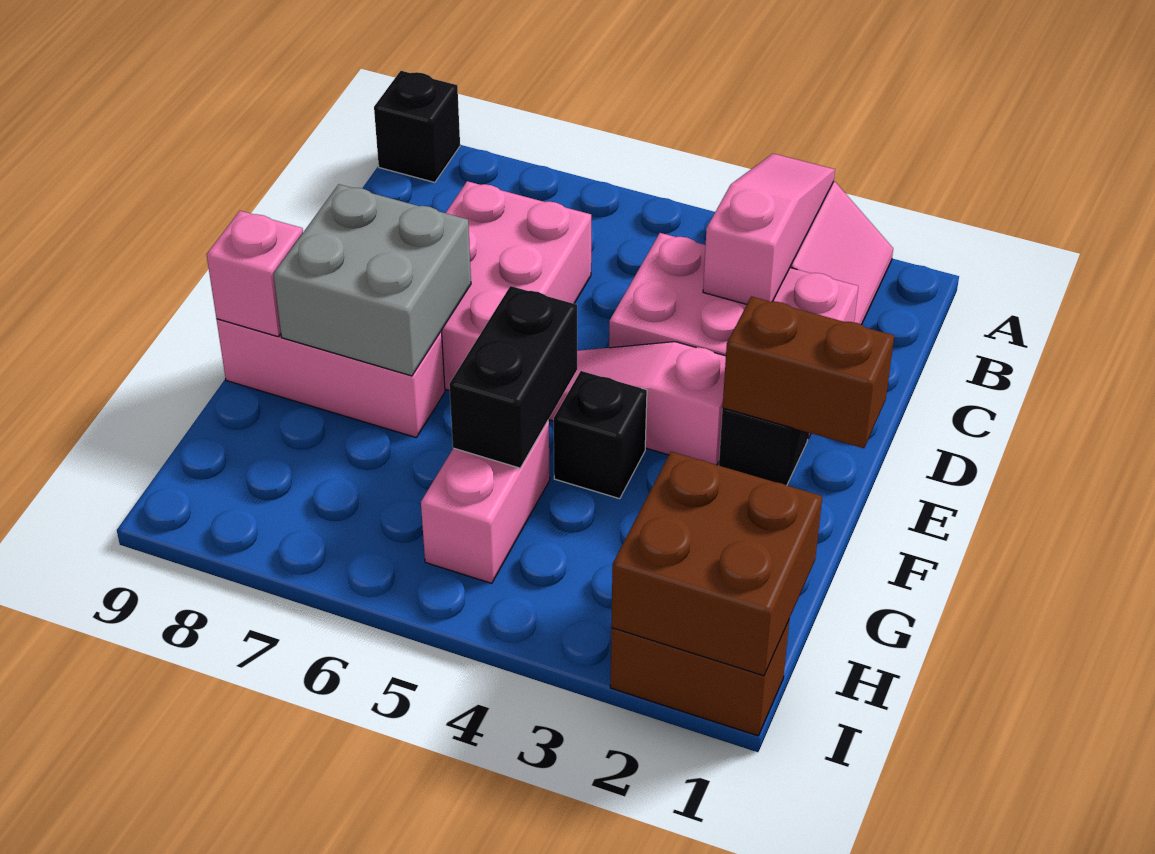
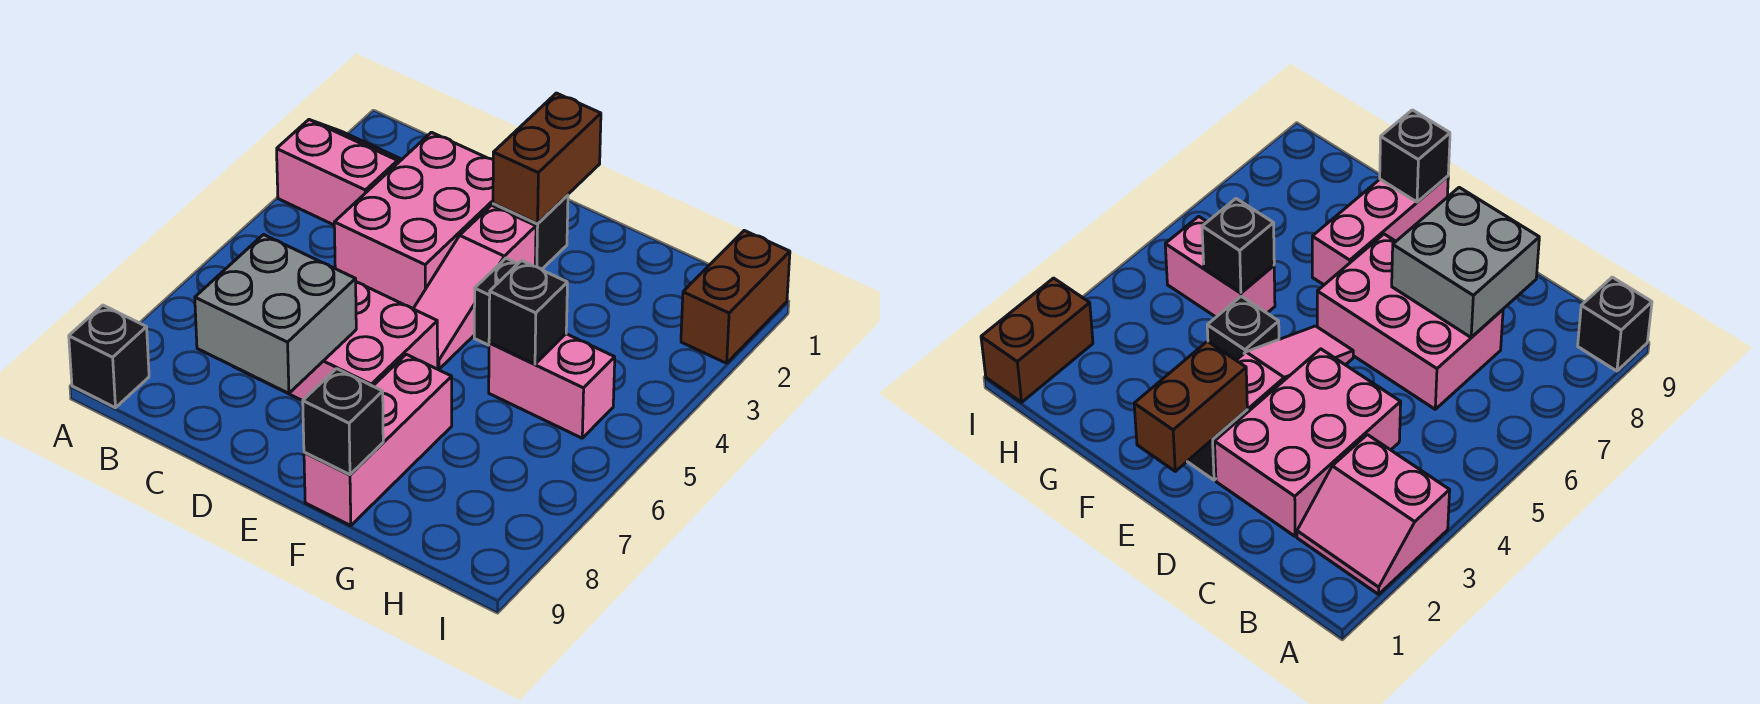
pink slope A3:C3 level 2 top C -> none
grey brick E7:F8 level 2 -> grey brick C7:D8 level 2
black brick F5:G5 level 2 -> black brick G5 level 2
pink brick F9 level 2 -> black brick F9 level 2
brown brick H1:I2 level 2 -> none

